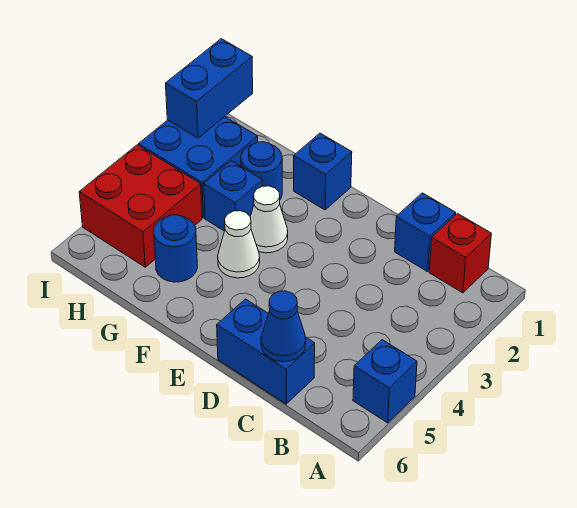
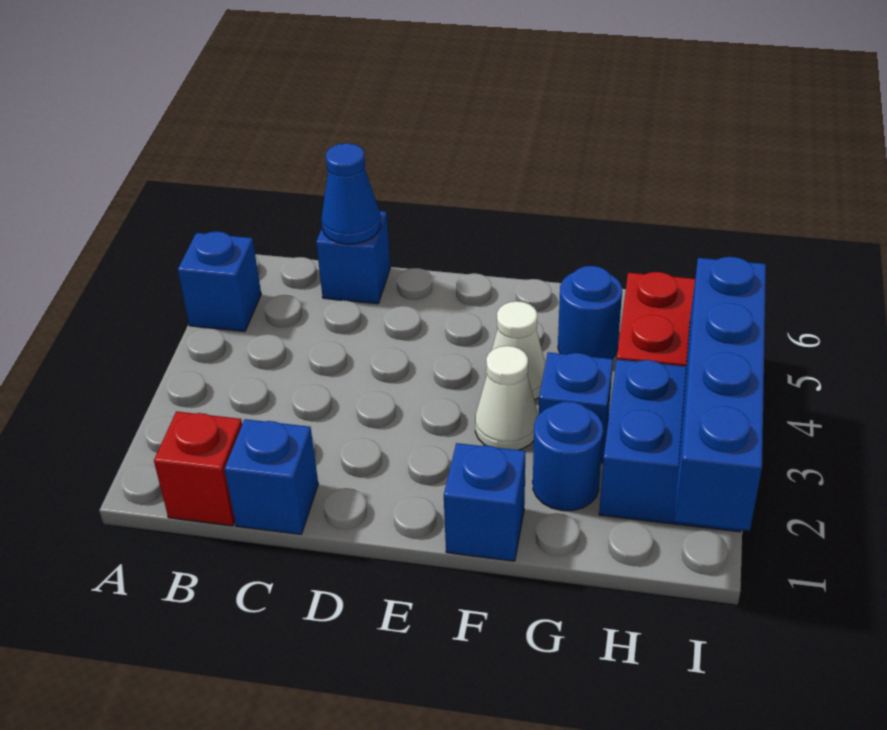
blue brick C6:D6 level 1 -> blue brick C6 level 1
blue brick I1:I2 level 2 -> blue brick I1:I4 level 2

